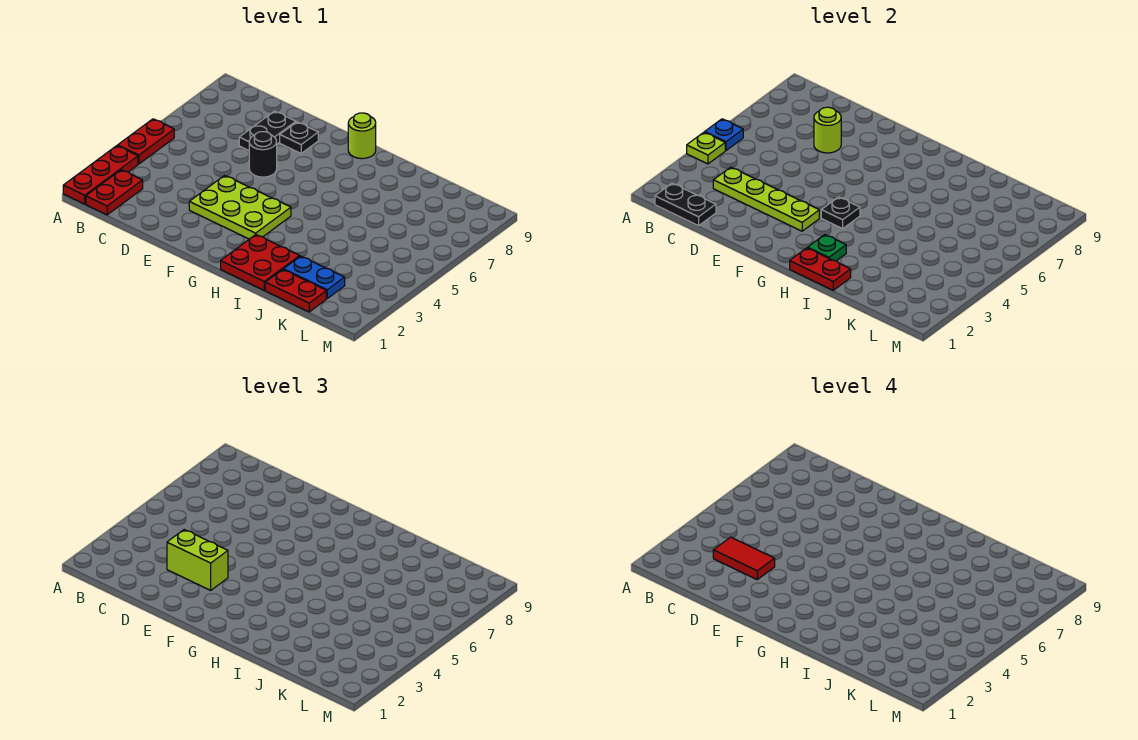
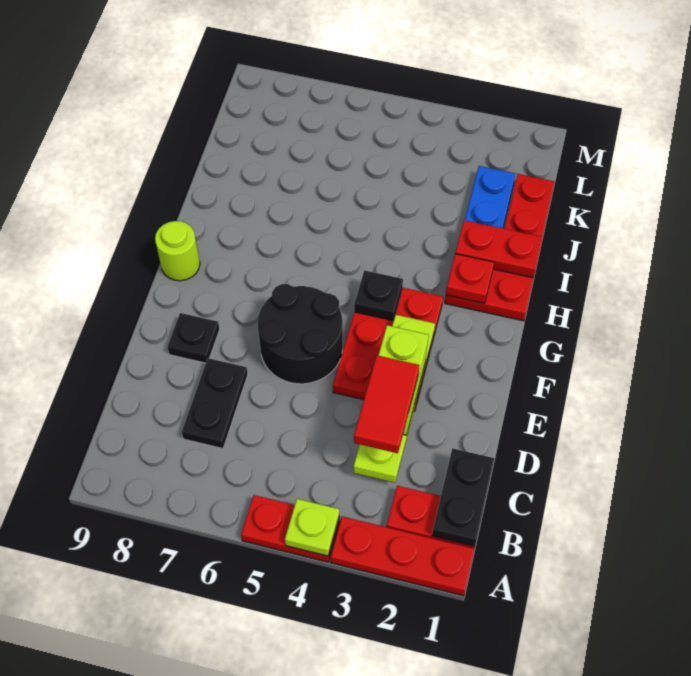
blue plate A5 level 2 -> none
black plate D7:D8 level 1 -> black plate C7:D7 level 1
lime round brick D7 level 2 -> none
lime plate E3:G4 level 1 -> red plate E3:G4 level 1
black round brick E6 level 1 -> black round brick E5:F6 level 1
red plate H1:I1 level 2 -> red plate I1:I2 level 2
green plate H2 level 2 -> red plate H2 level 2

